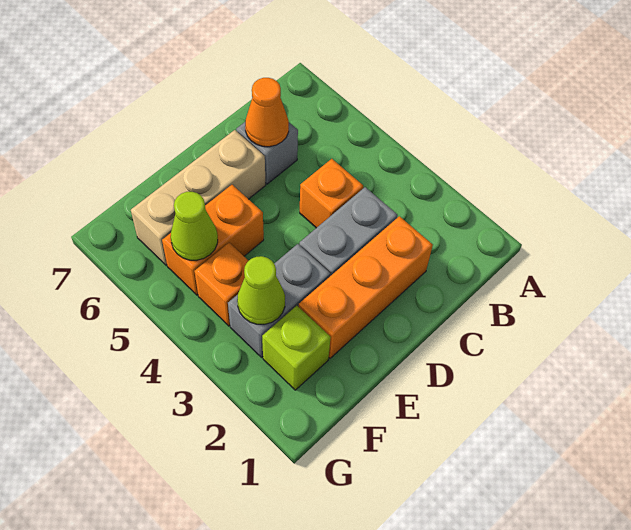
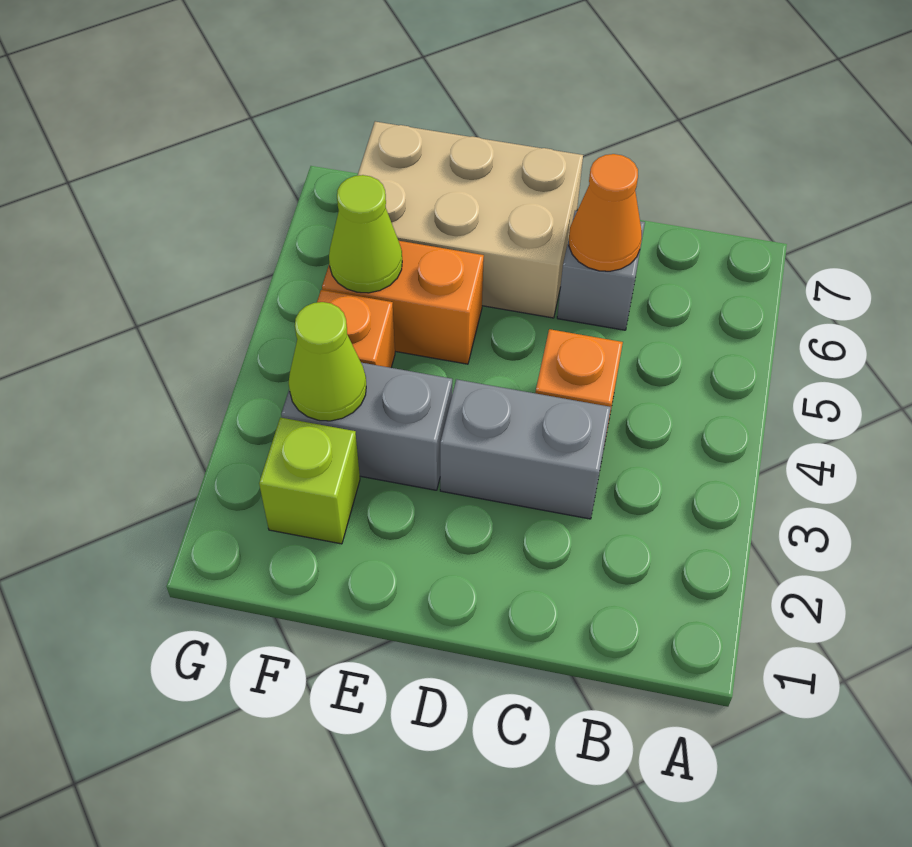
orange brick C2:E2 level 1 -> none
tan brick D6:F6 level 1 -> tan brick D6:F7 level 1

